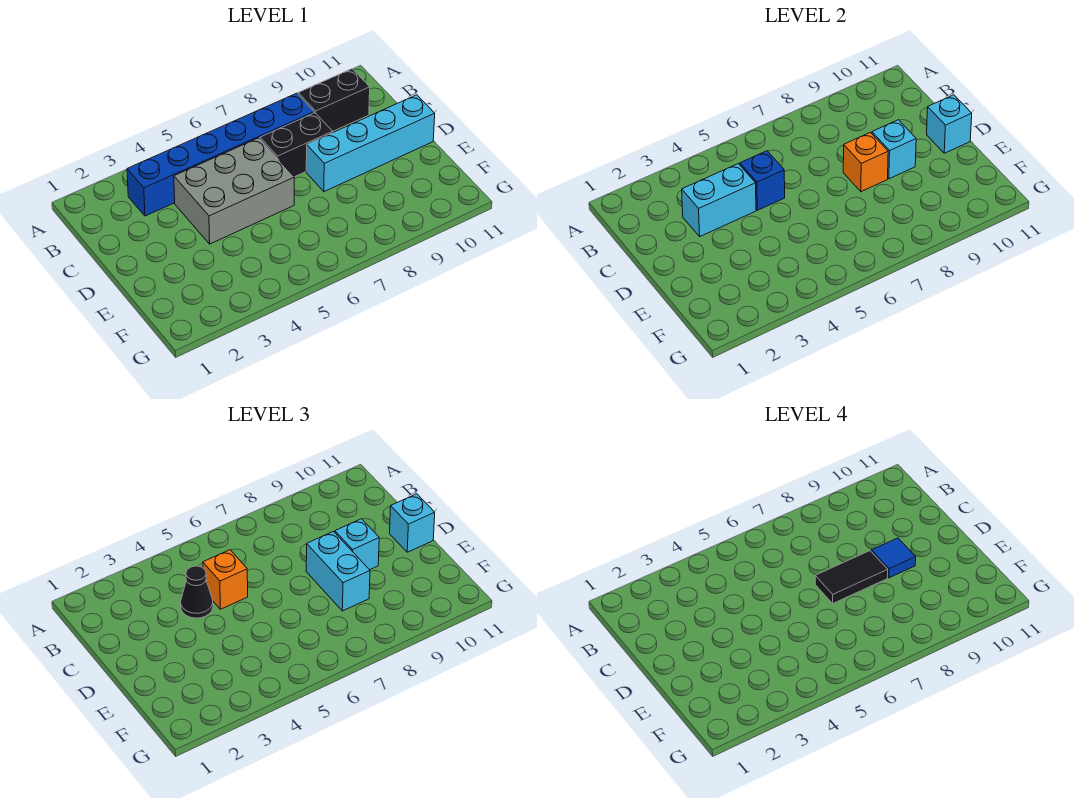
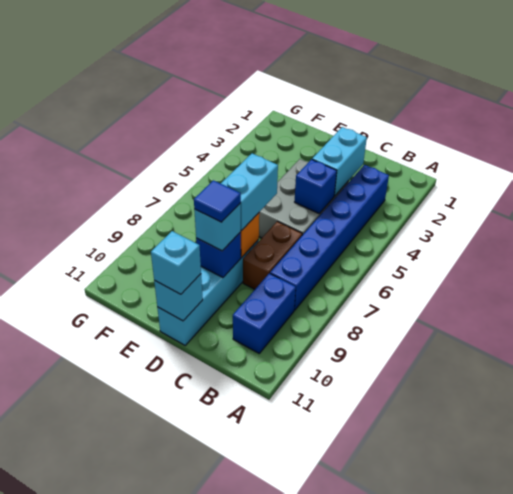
black brick B9:B10 level 1 -> blue brick B9:B10 level 1
black cone C4 level 3 -> none
orange brick C5 level 3 -> none
black brick C7:C8 level 1 -> brown brick C7:C8 level 1
black tile D7:D8 level 4 -> none
cyan brick D8:E8 level 3 -> cyan brick D7:D8 level 3
cyan brick D9 level 2 -> blue brick D9 level 2

